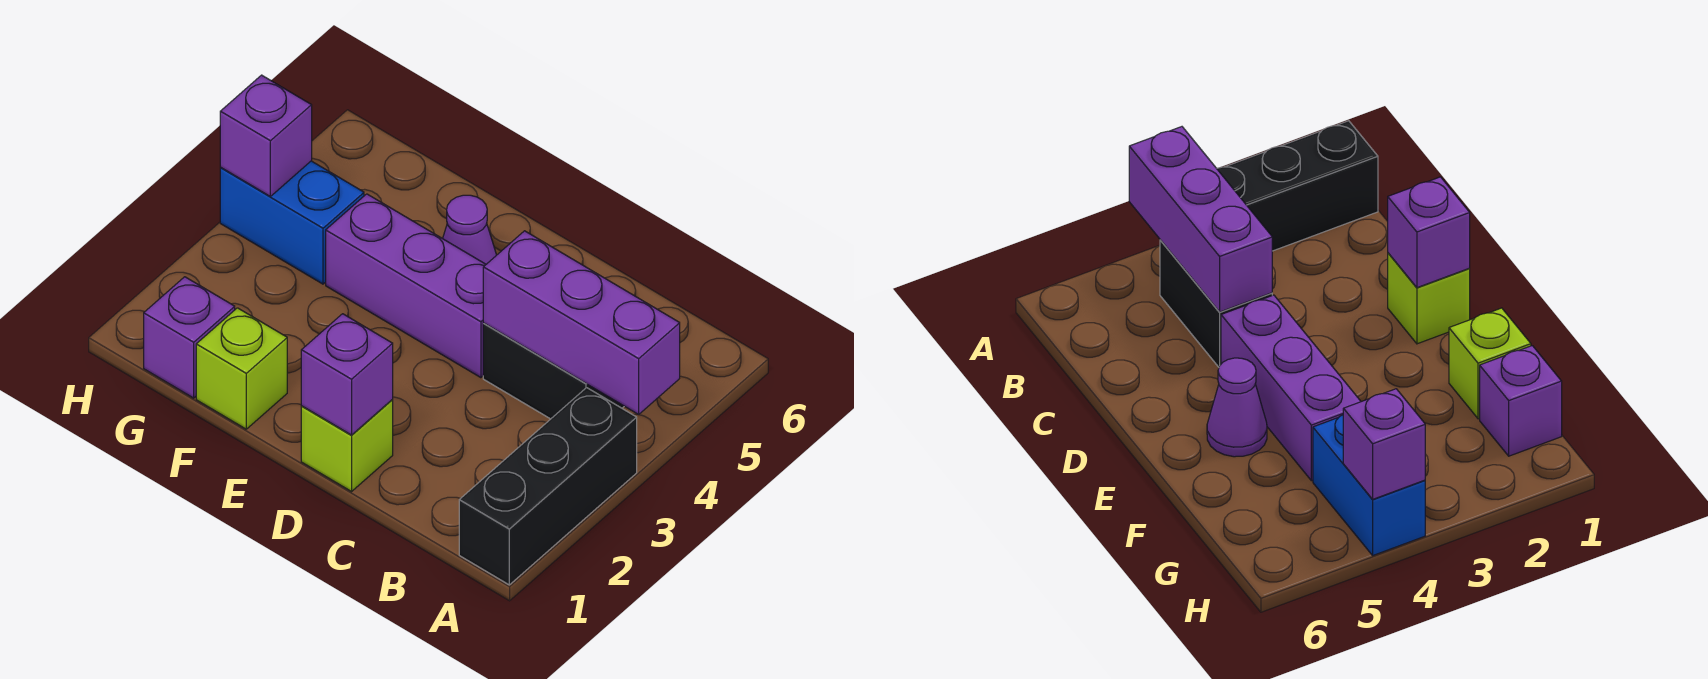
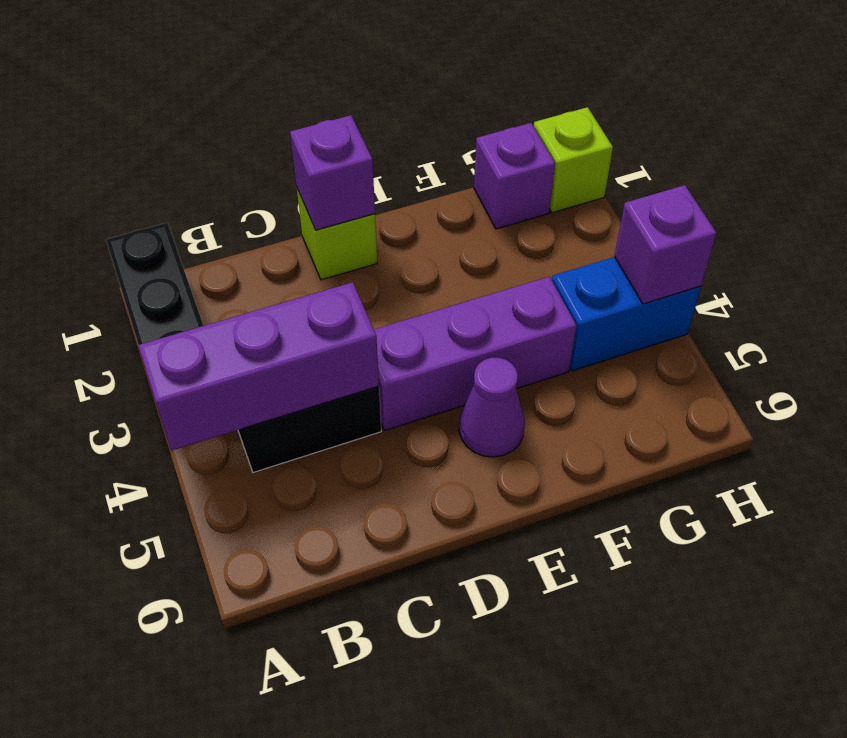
lime brick F1 level 1 -> lime brick H1 level 1

